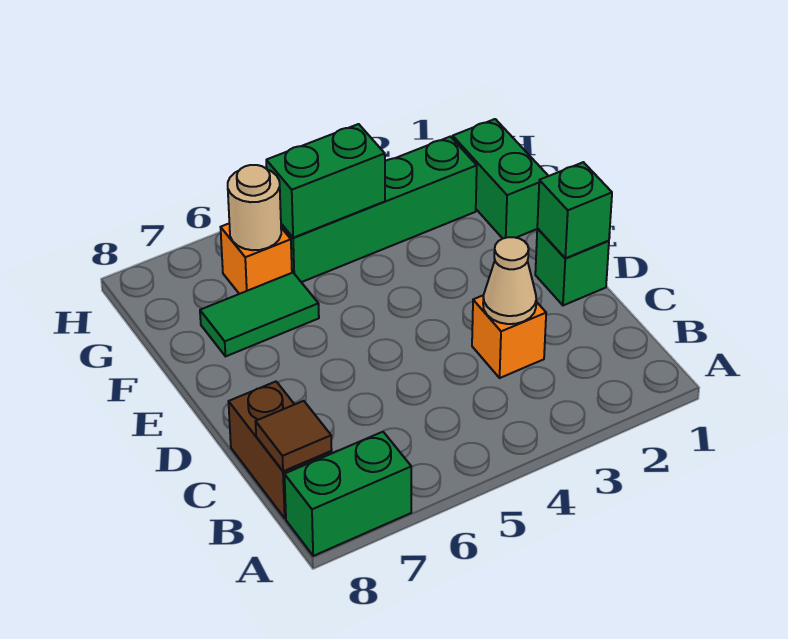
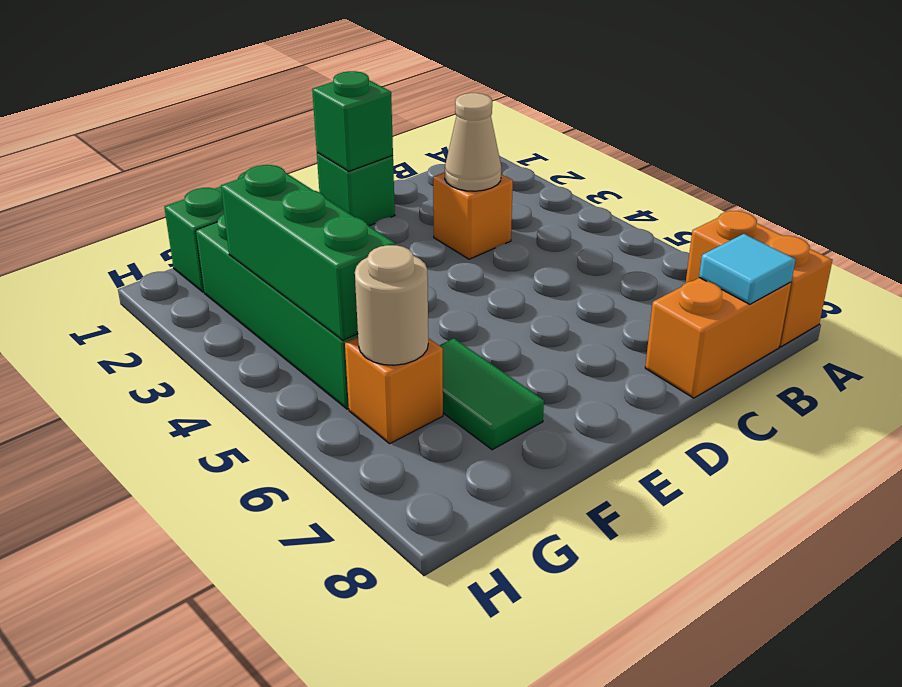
green brick A7:A8 level 1 -> orange brick A7:A8 level 1
brown brick B8:C8 level 1 -> orange brick B8:C8 level 1
brown tile B8 level 2 -> cyan tile B8 level 2
green brick G4:G5 level 2 -> green brick G3:G5 level 2

